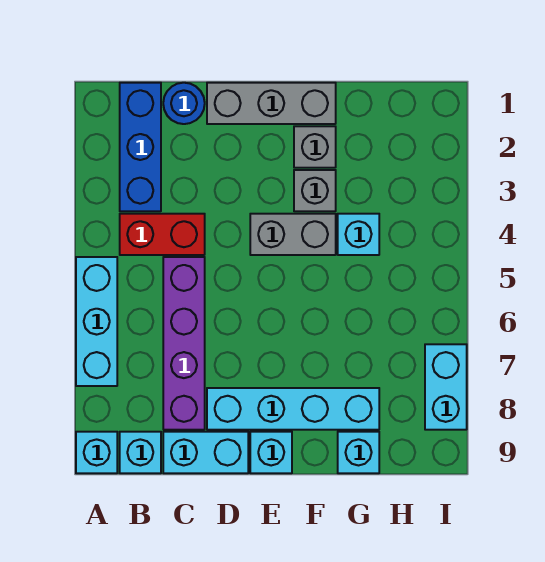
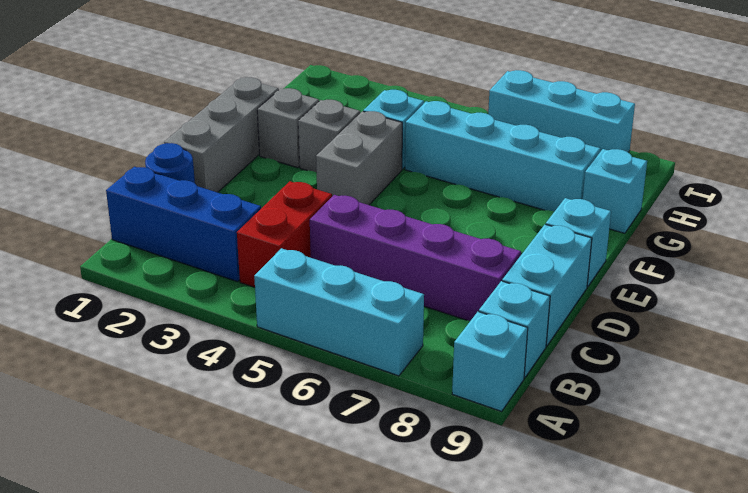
cyan brick D8:G8 level 1 -> cyan brick G5:G8 level 1
cyan brick I7:I8 level 1 -> cyan brick I6:I8 level 1

